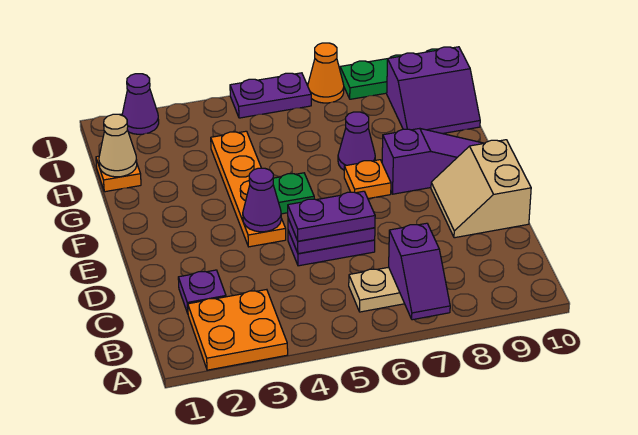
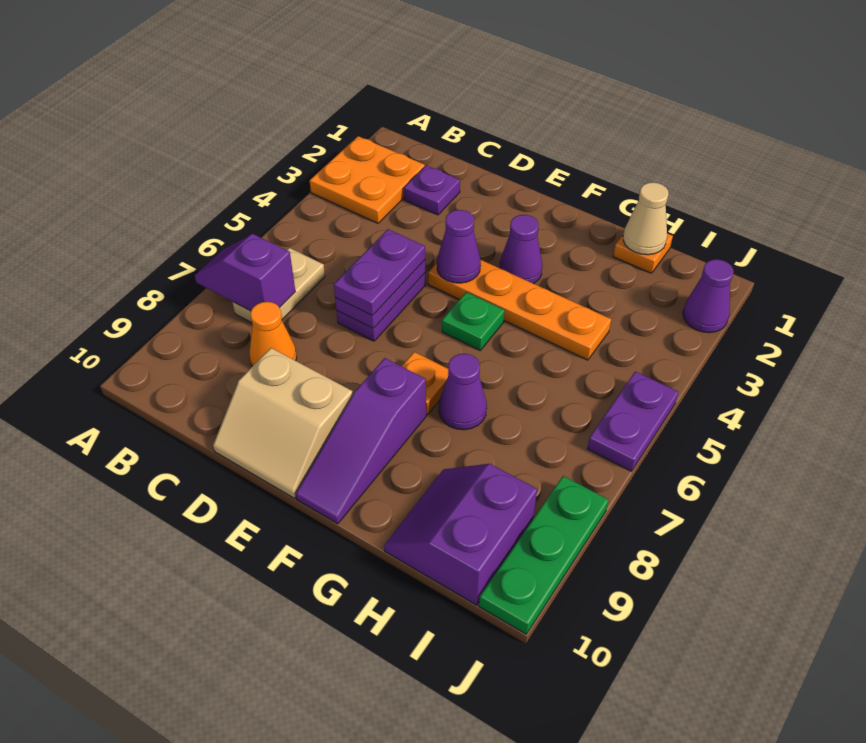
tan slope D9:E10 level 1 top 10 -> tan slope D9:E10 level 1 top 9
none -> purple cone F3 level 1
orange cone J7 level 1 -> orange cone C8 level 1

